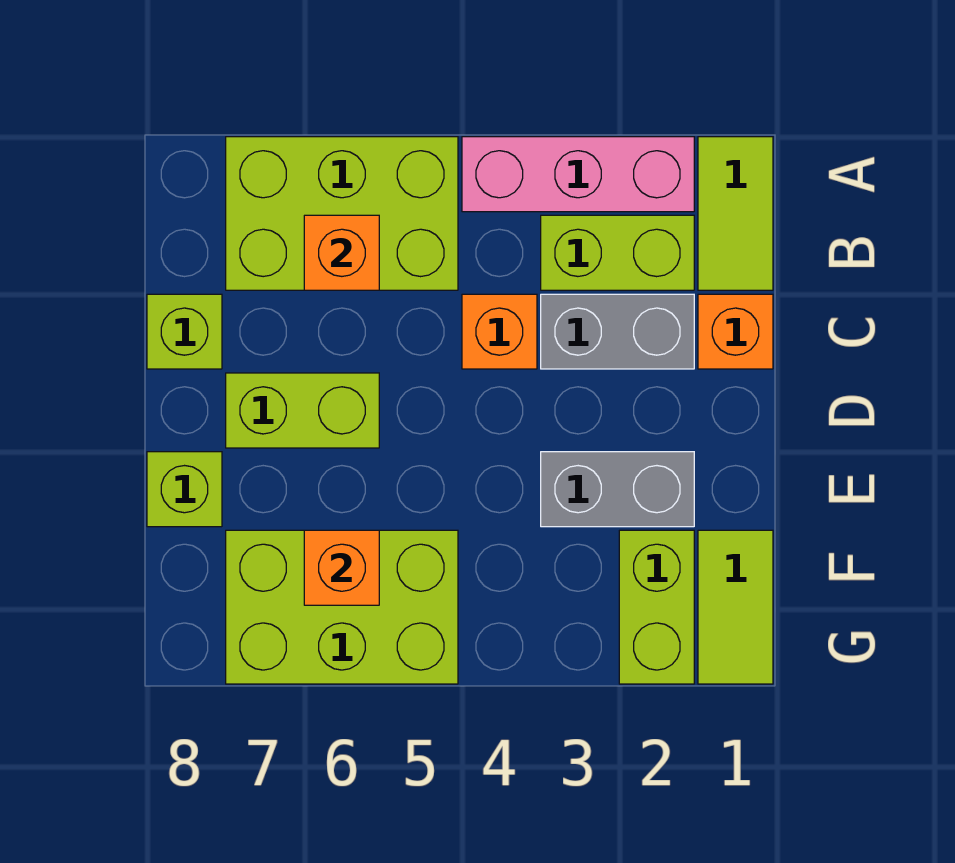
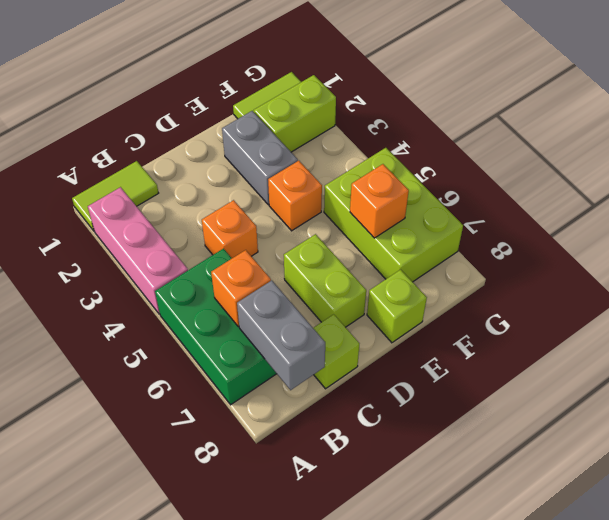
lime brick A5:B7 level 1 -> green brick A5:B7 level 1
lime brick B2:B3 level 1 -> none
orange brick C1 level 1 -> orange brick E4 level 1
grey brick C2:C3 level 1 -> grey brick B7:B8 level 2

